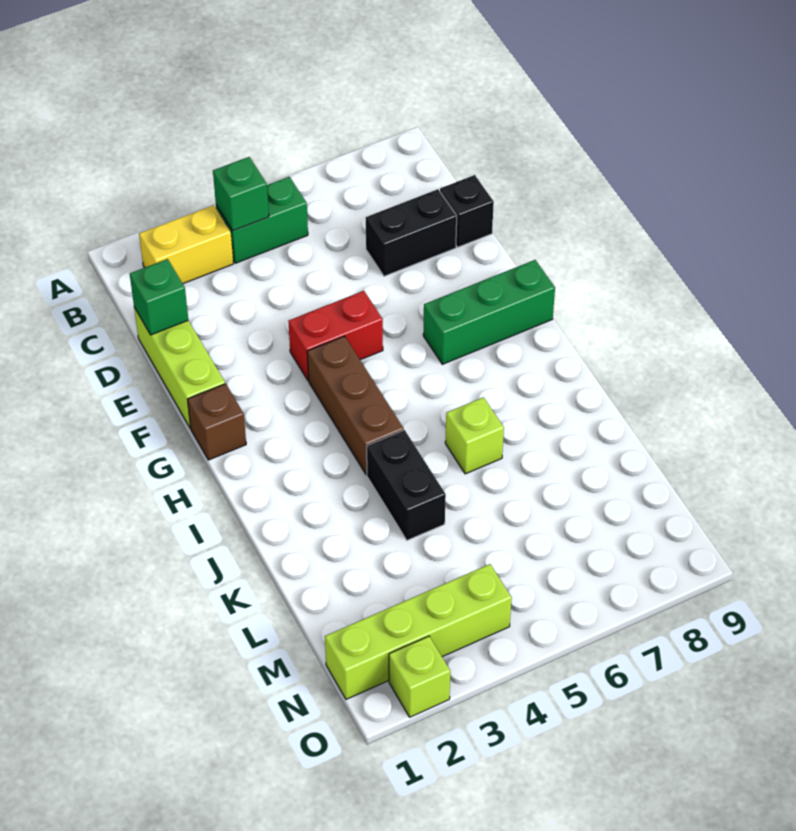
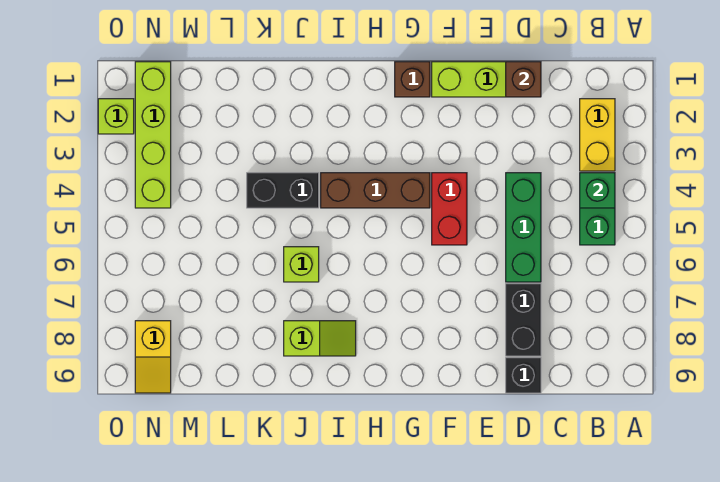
green brick D1 level 2 -> brown brick D1 level 2
green brick G7:G9 level 1 -> green brick D4:D6 level 1
none -> lime slope I8:J8 level 1 top J
none -> yellow slope N8:N9 level 1 top 8

